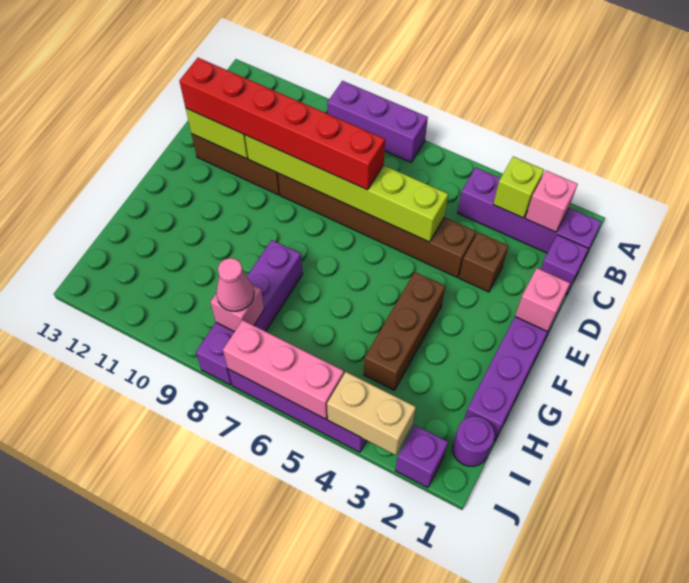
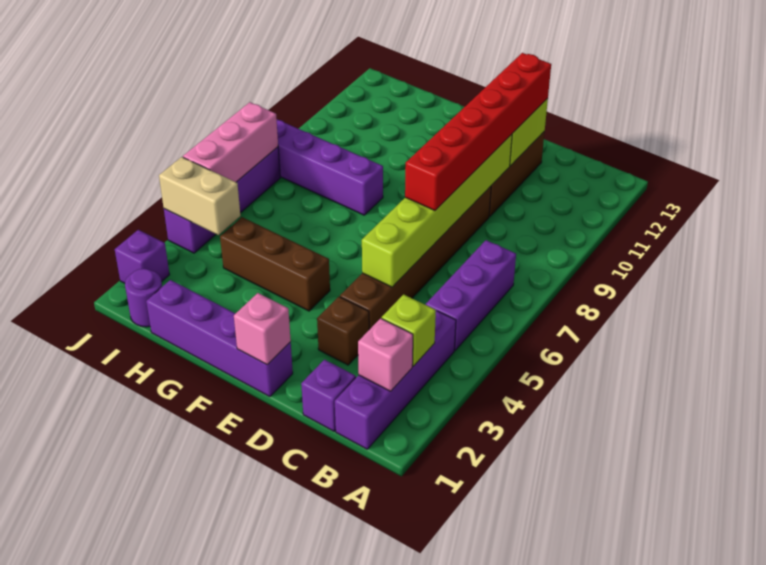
purple brick A7:A9 level 1 -> purple brick B5:B7 level 1
pink brick I8 level 2 -> none
pink cone I8 level 3 -> none
tan brick J3:J4 level 2 -> tan brick I4:J4 level 2

